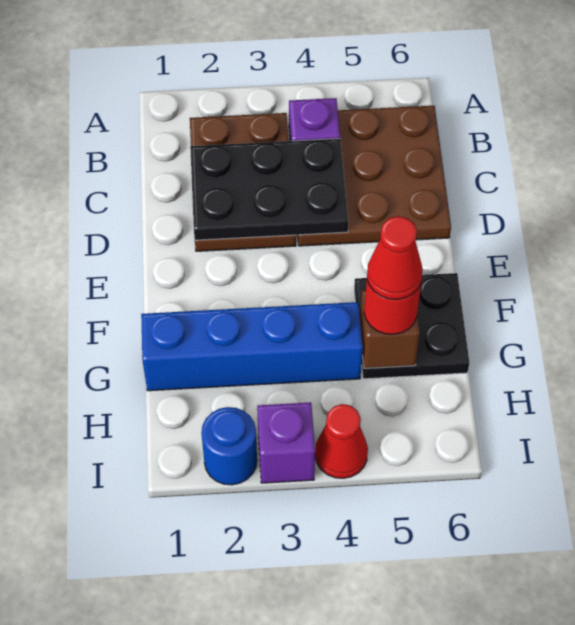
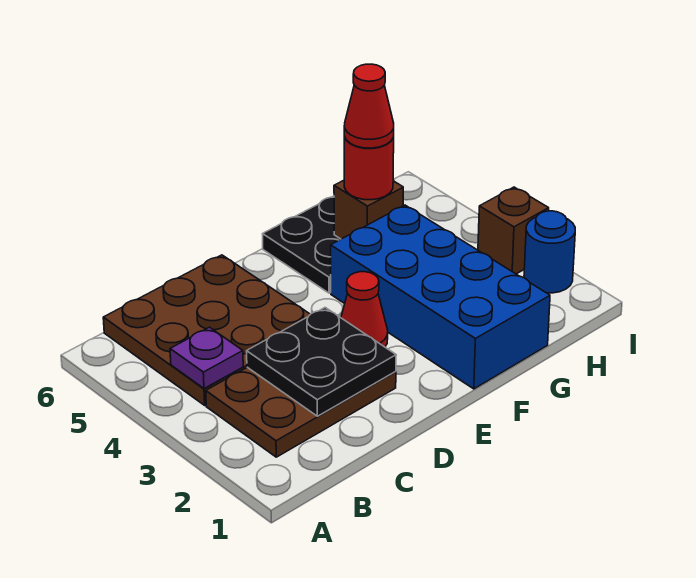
black plate C2:D4 level 2 -> black plate C2:D3 level 2
blue brick G1:G4 level 1 -> blue brick F1:G4 level 1
purple brick I3 level 1 -> brown brick I3 level 1
red cone I4 level 1 -> red cone E3 level 1

